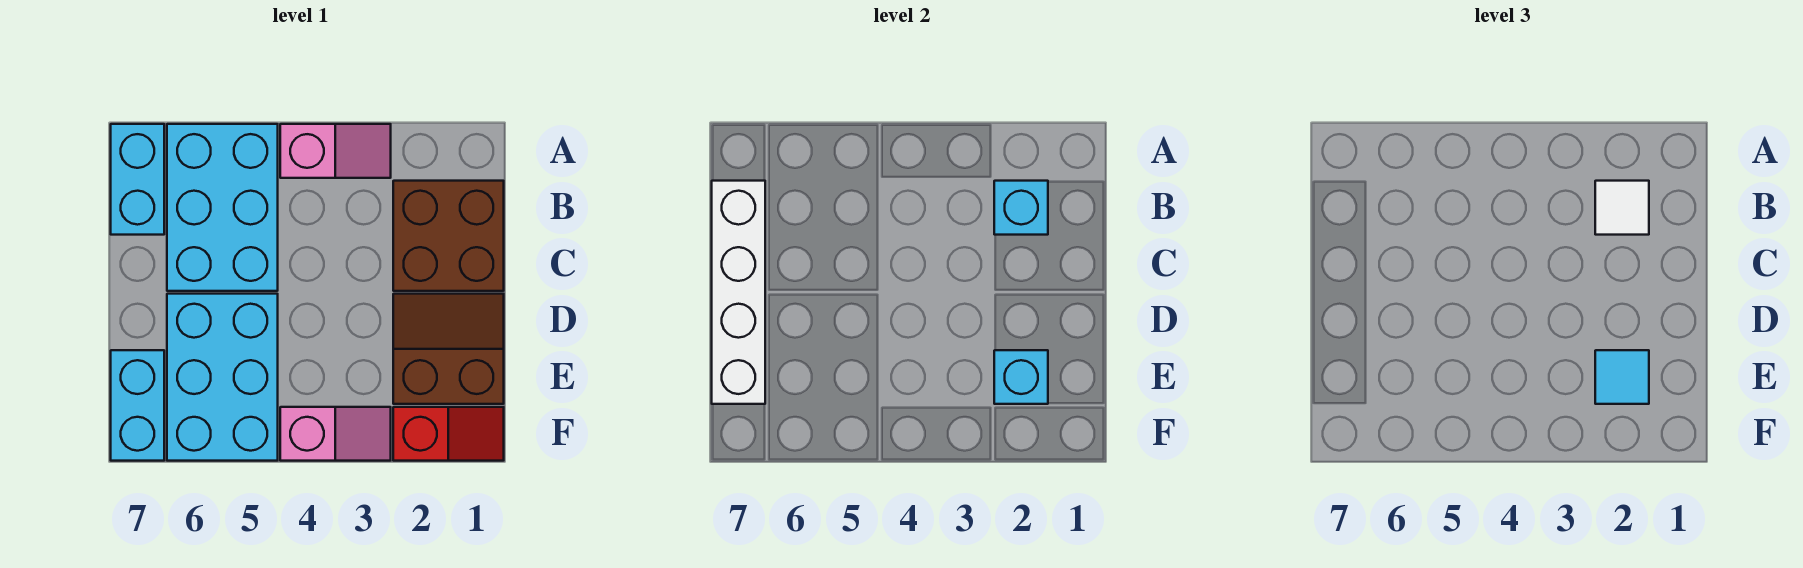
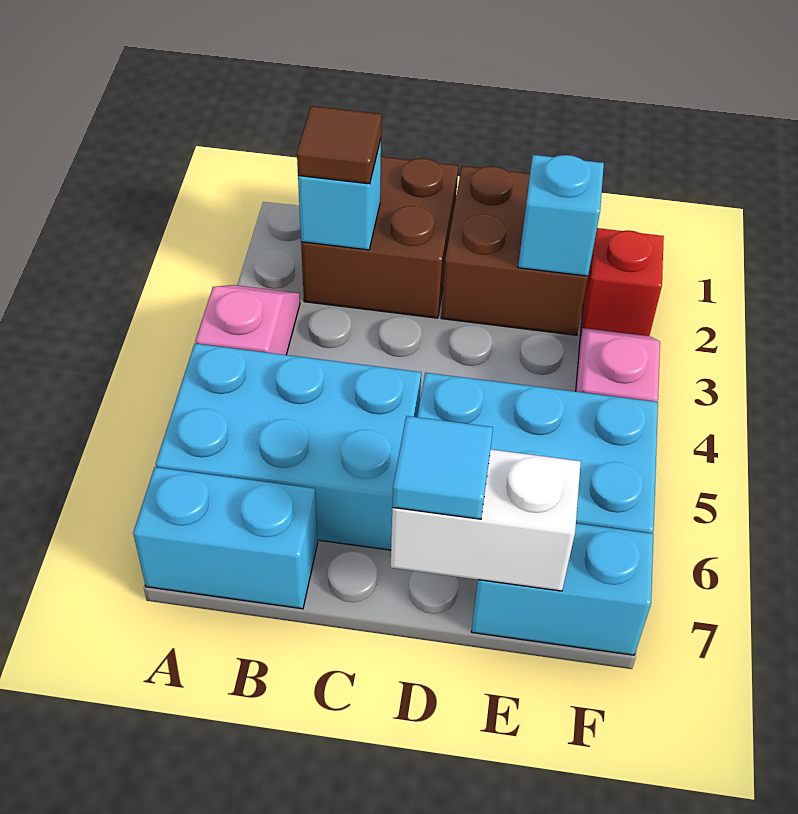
white tile B2 level 3 -> brown tile B2 level 3
white brick B7:E7 level 2 -> white brick D7:E7 level 2
brown slope D1:E2 level 1 top E -> brown brick D1:E2 level 1
cyan tile E2 level 3 -> cyan tile D7 level 3

